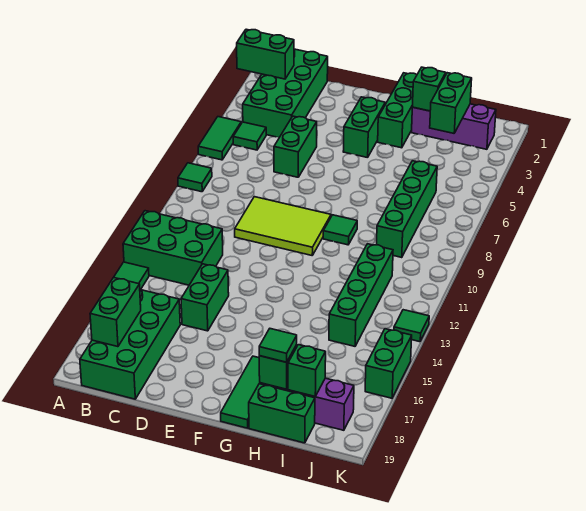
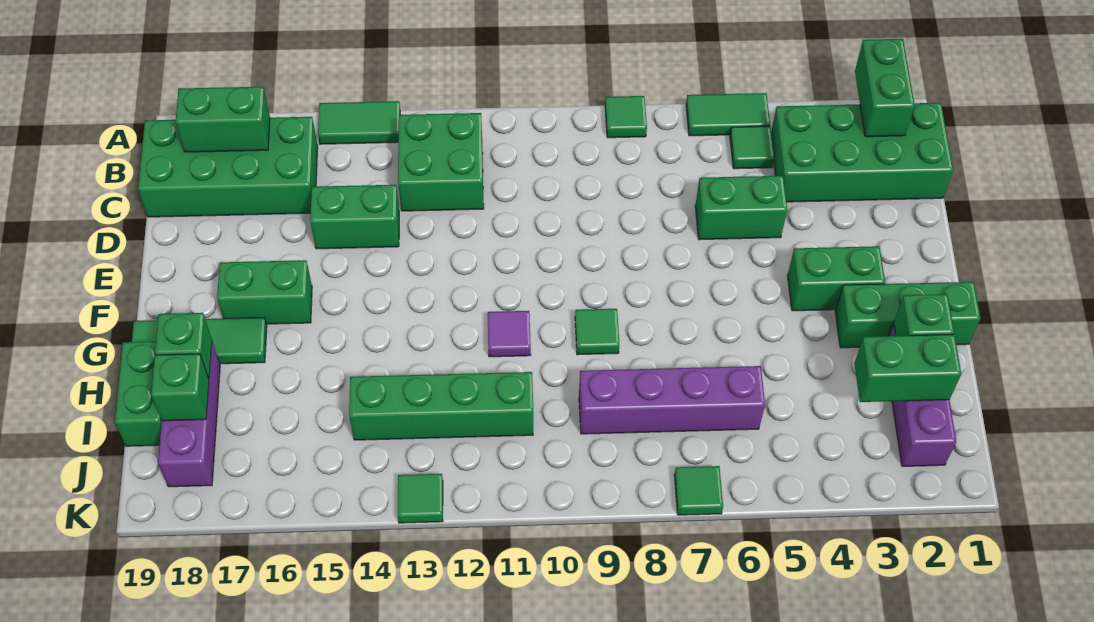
green brick A12:C13 level 1 -> green brick B12:C13 level 1
lime tile D9:F10 level 1 -> none
none -> purple tile G11 level 1
green tile H18 level 3 -> green tile K7 level 1
green brick I6:I9 level 1 -> purple brick I6:I9 level 1
green brick K15:K16 level 1 -> green brick F16:F17 level 1

